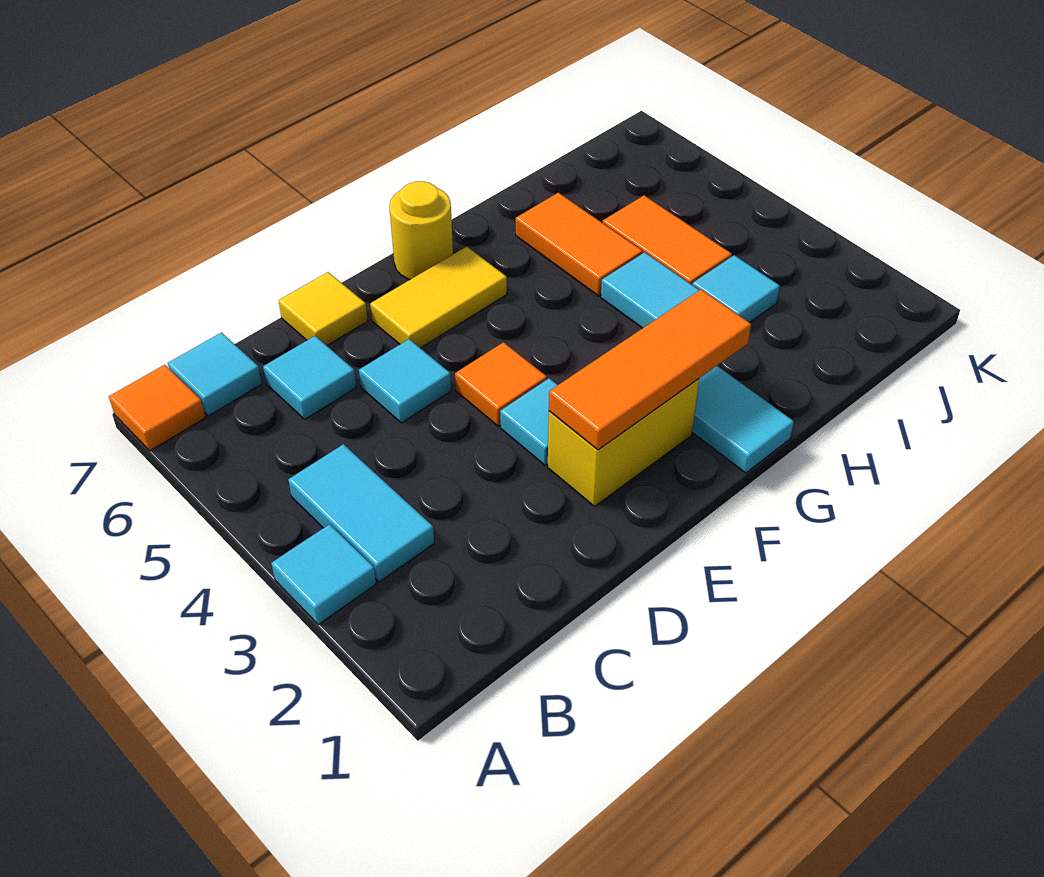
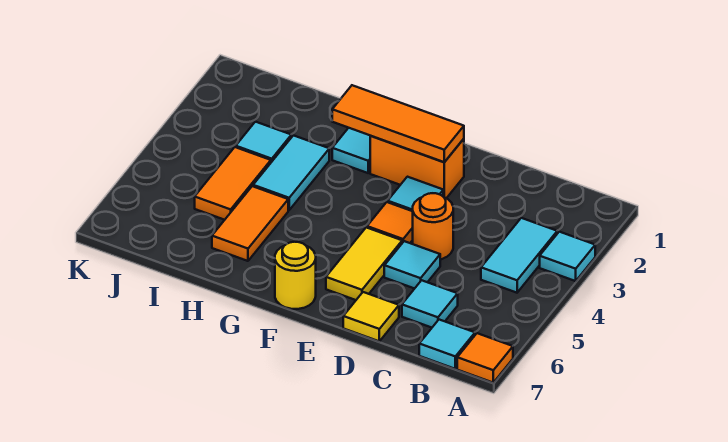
none -> orange round brick D4 level 1
yellow brick E2:F2 level 1 -> orange brick E2:F2 level 1
yellow tile E6:F6 level 1 -> yellow tile E5:E6 level 1

